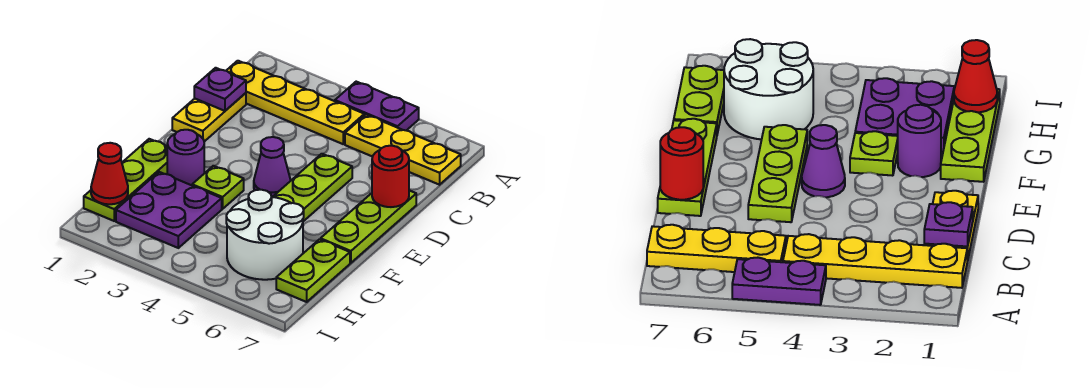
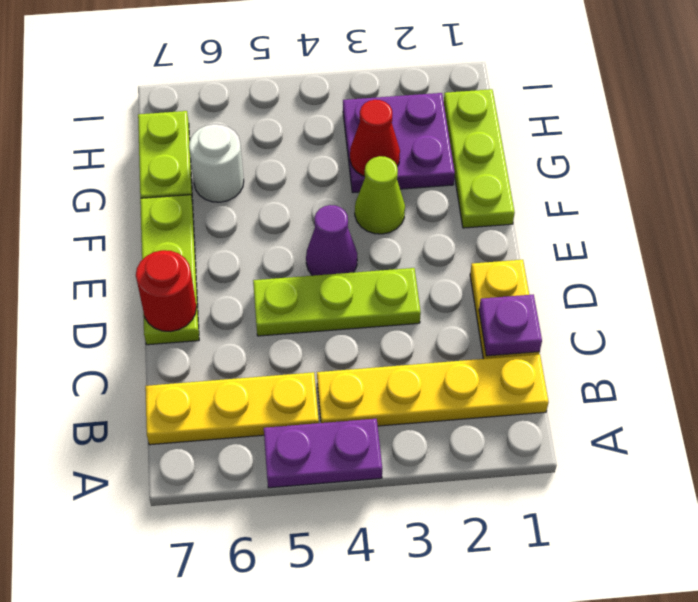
lime plate D5:F5 level 1 -> lime plate D3:D5 level 1
purple round brick F2 level 1 -> none
lime plate F3 level 1 -> lime cone F3 level 1
white round brick G5:H6 level 1 -> white round brick G6 level 1
red cone H1 level 2 -> red cone G3 level 2

